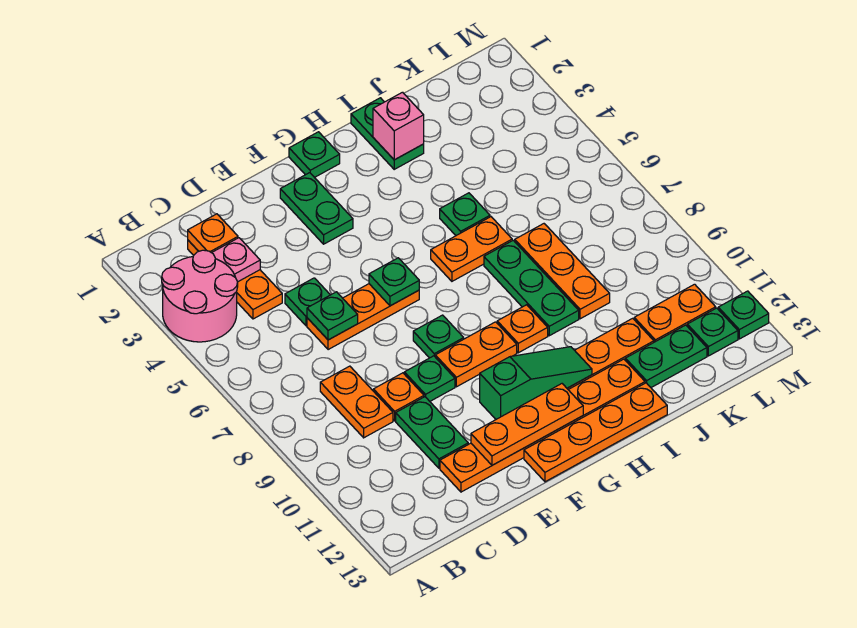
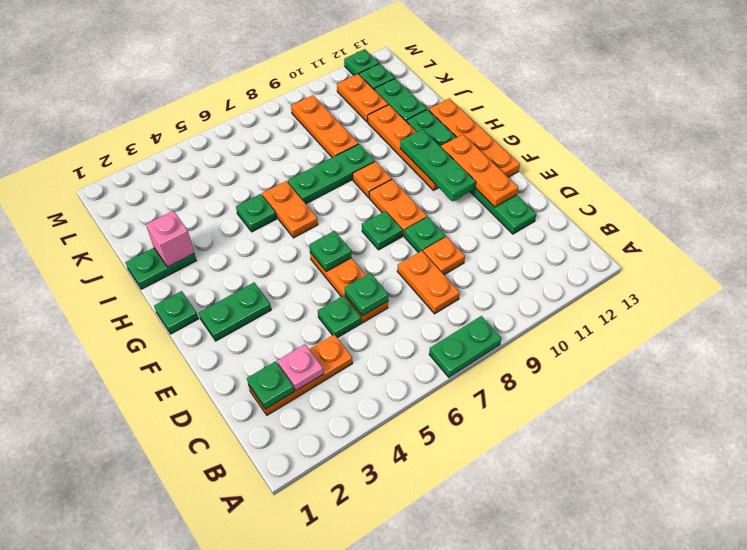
pink round brick A3:B4 level 1 -> none
orange plate C2 level 2 -> green plate C2 level 2
orange plate C8:C9 level 1 -> orange plate C8:D8 level 1
green plate D10:D11 level 1 -> green plate A7:A8 level 1
orange plate D12:I12 level 1 -> green plate D12:I12 level 1
green slope F11:H11 level 2 top F -> green plate F11:H11 level 2
orange plate J7:J9 level 1 -> orange plate J9:L9 level 1

